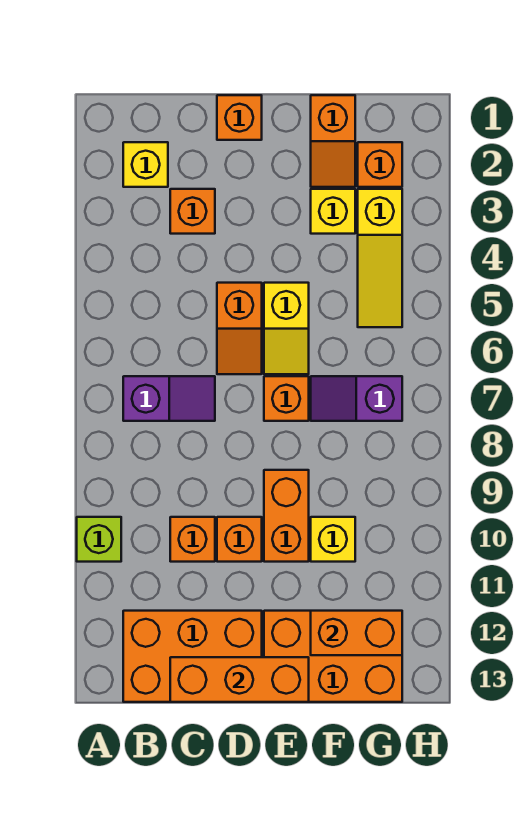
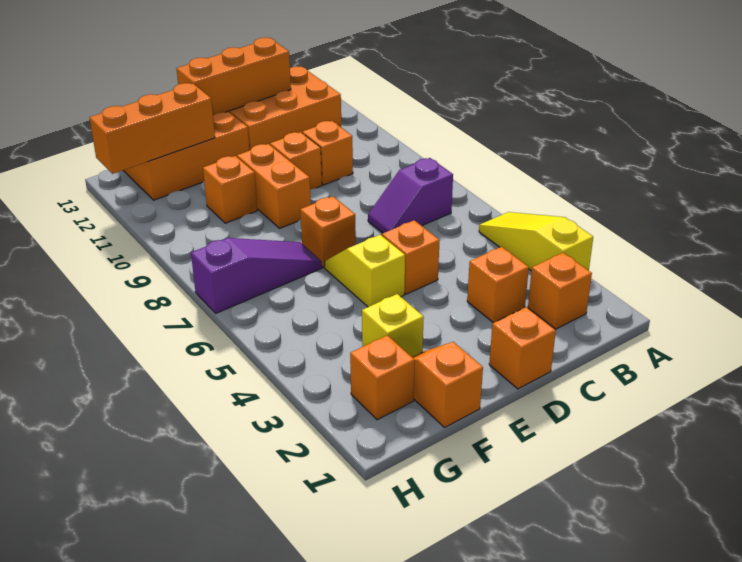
lime brick A10 level 1 -> none
yellow brick B2 level 1 -> orange brick B2 level 1
purple slope F7:G7 level 1 top G -> purple slope F7:H7 level 1 top H
yellow brick F10 level 1 -> orange brick F10 level 1
orange brick F12:G12 level 2 -> orange brick F12:H12 level 2
yellow slope G3:G5 level 1 top 3 -> yellow slope A3:A5 level 1 top 3

